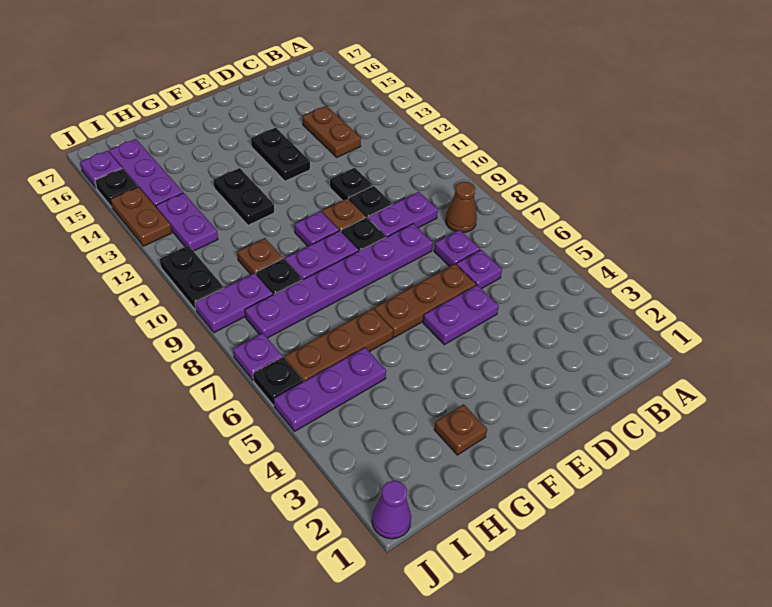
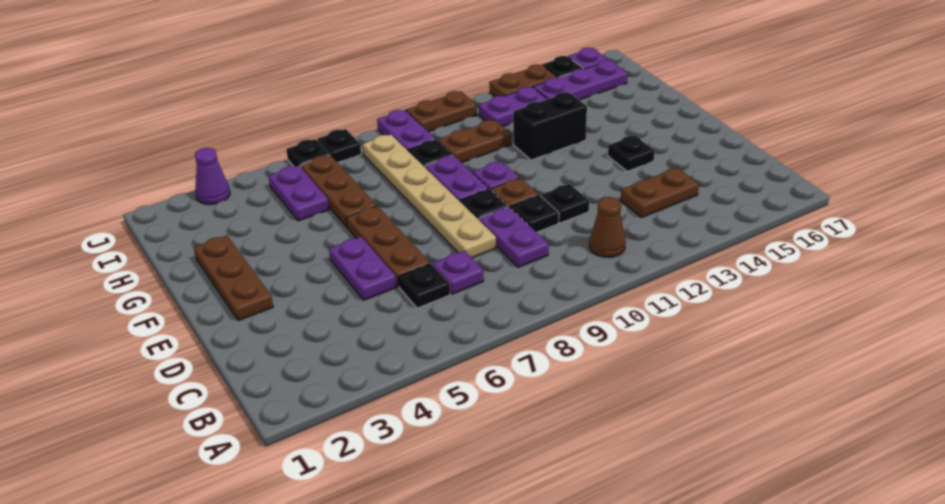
brown cone B8 level 1 -> brown cone B11 level 1
purple plate C6 level 1 -> black plate C6 level 1
purple plate D8:I8 level 1 -> tan plate D8:I8 level 1
black plate E13:E14 level 1 -> black plate E14 level 1
brown plate G2 level 1 -> brown plate E2:G2 level 1
black plate G12:G13 level 1 -> black brick G12:G13 level 1
purple plate H5:J5 level 1 -> purple plate H5:I5 level 1
brown plate H10 level 1 -> brown plate H10:H11 level 1
purple cone J1 level 1 -> purple cone J3 level 1
purple plate J7 level 1 -> black plate J7 level 1
black plate J10:J11 level 1 -> brown plate J10:J11 level 1

